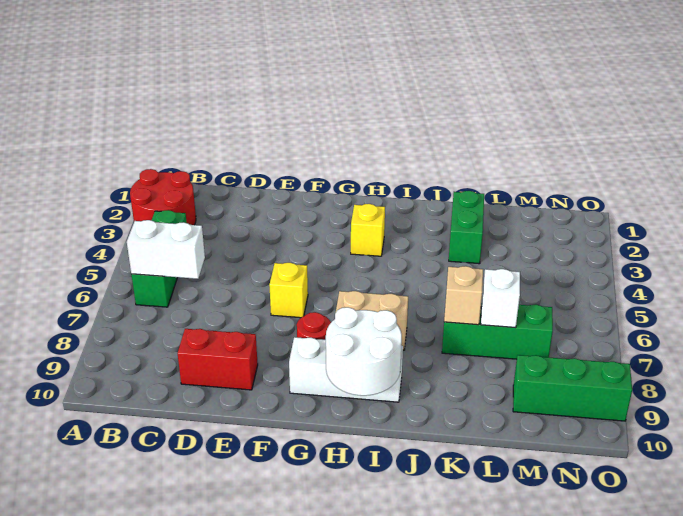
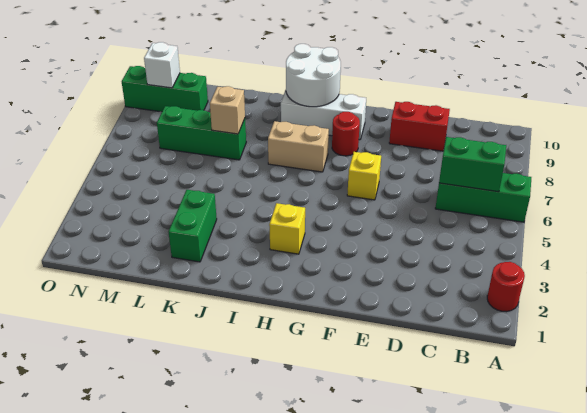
red round brick A2:B3 level 1 -> red round brick A2 level 1
green brick B4:B6 level 1 -> green brick A6:C6 level 1
white brick B6:C6 level 2 -> green brick B6:C6 level 2
white brick L7 level 2 -> white brick N9 level 2

